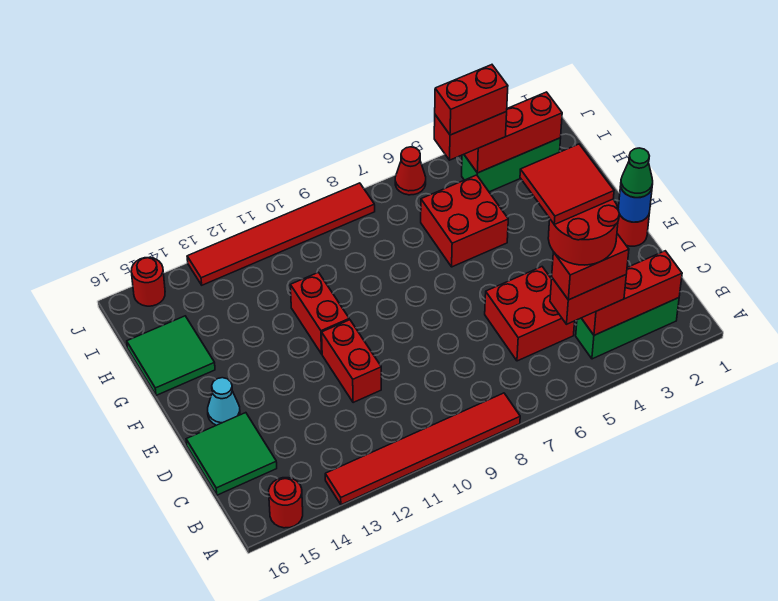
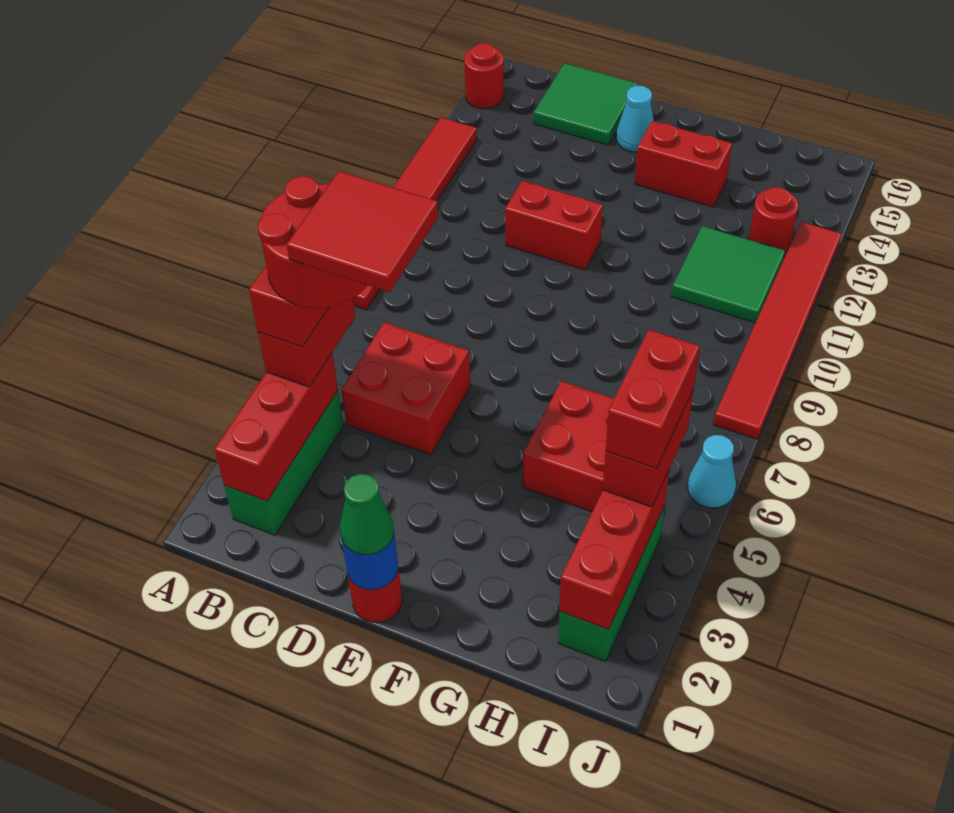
red brick F11:G11 level 1 -> red brick F14:G14 level 1
green tile G15:H16 level 1 -> green tile H11:I12 level 1
red cone J6 level 1 -> cyan cone J6 level 1
red round brick J15 level 1 -> red round brick I13 level 1

